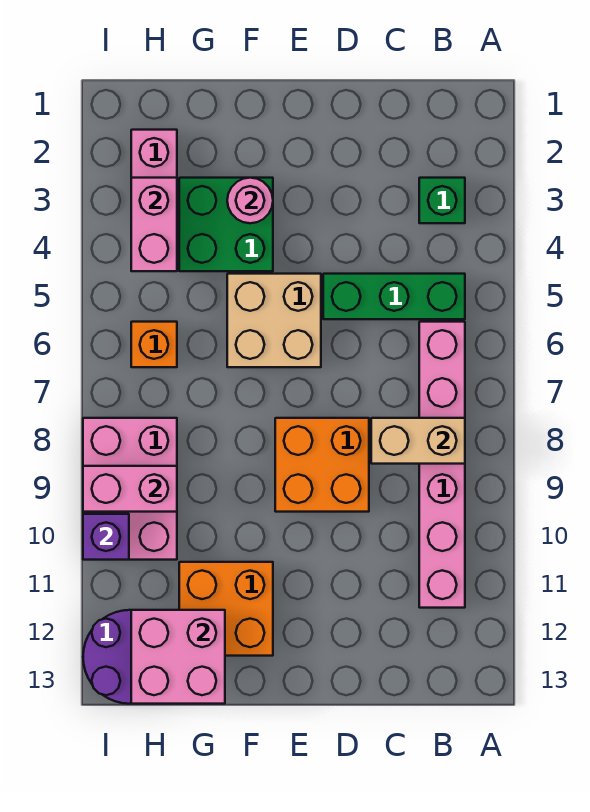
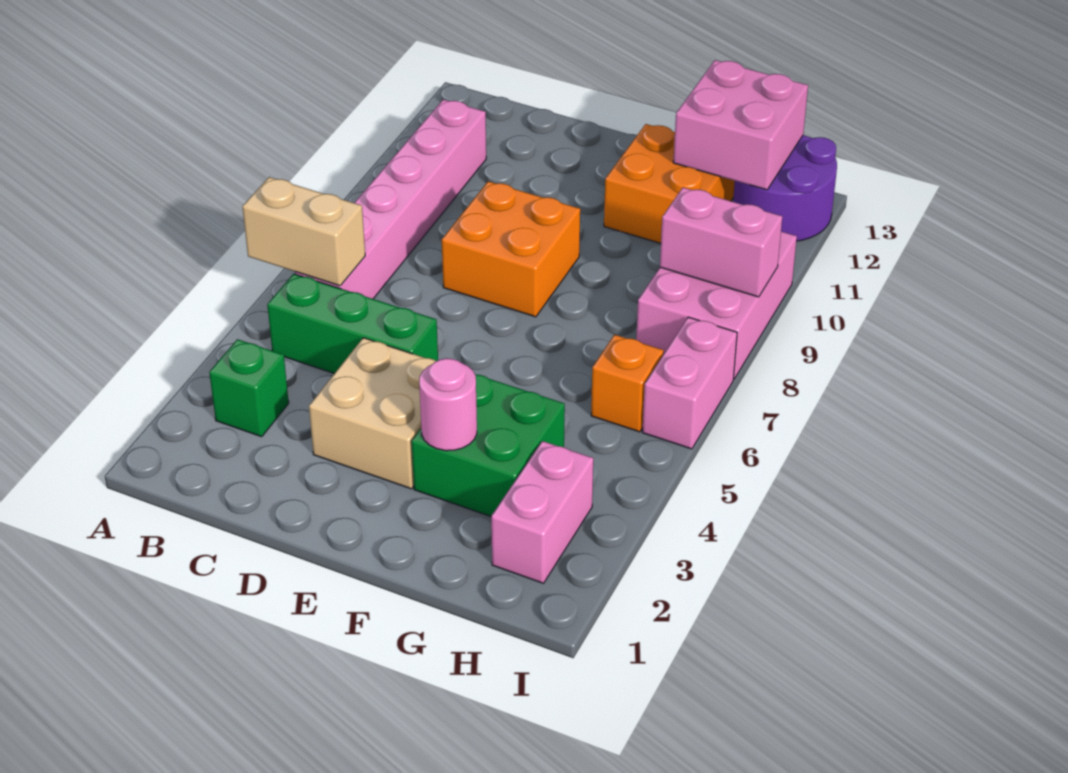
tan brick B8:C8 level 2 -> tan brick A6:B6 level 2
tan brick E5:F6 level 1 -> tan brick D3:E4 level 1
pink brick H3:H4 level 2 -> pink brick I6:I7 level 1
purple brick I10 level 2 -> none

